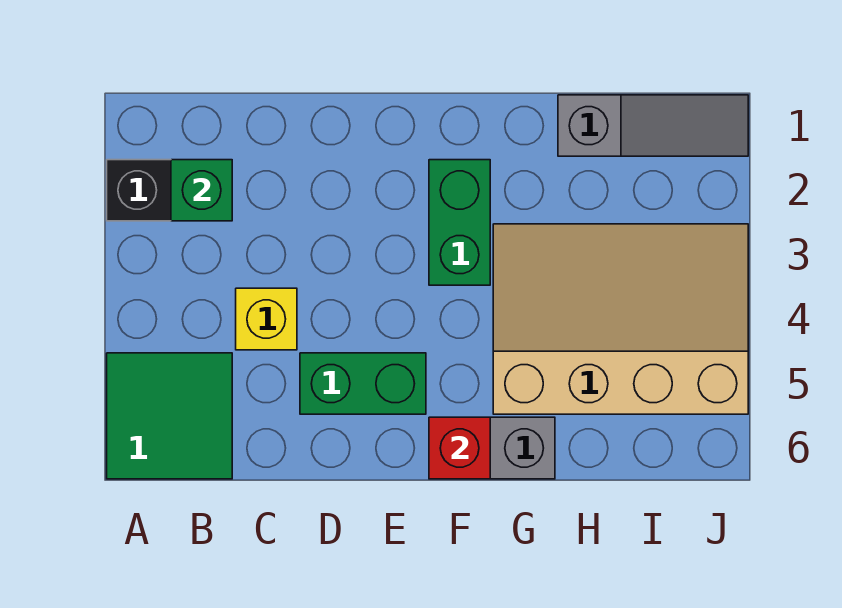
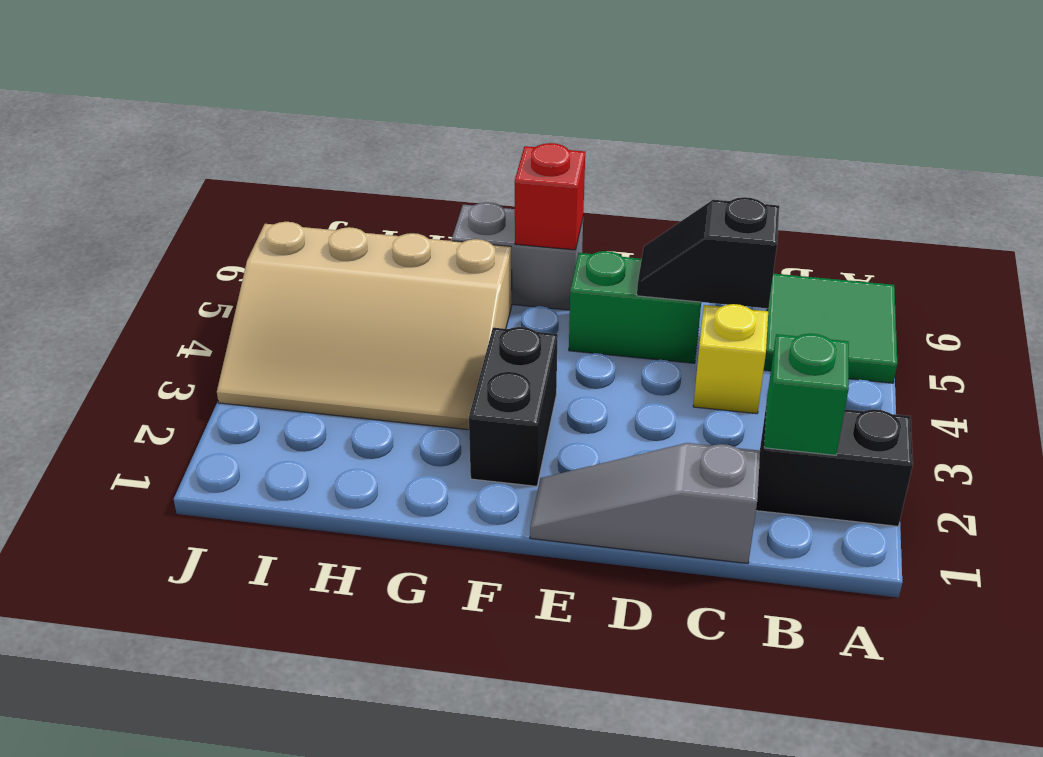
none -> black slope C5:D5 level 2 top C
green brick F2:F3 level 1 -> black brick F2:F3 level 1
grey slope H1:J1 level 1 top H -> grey slope C1:E1 level 1 top C

